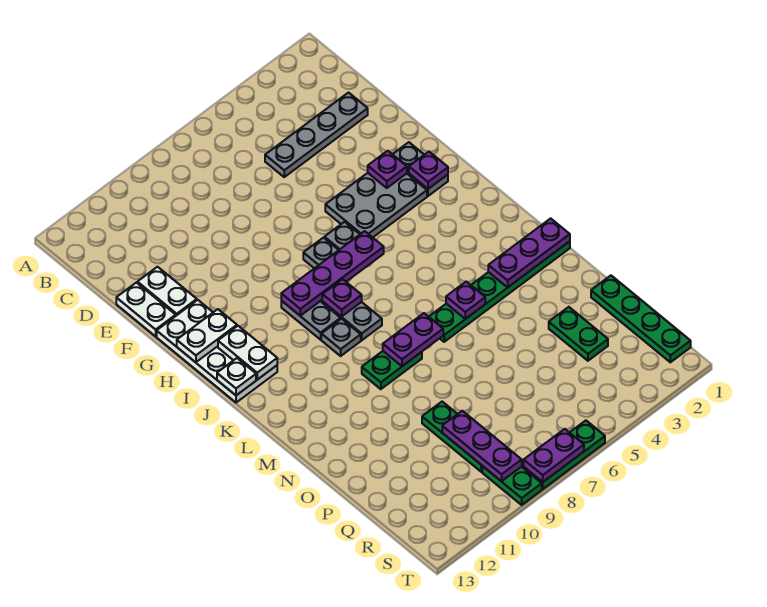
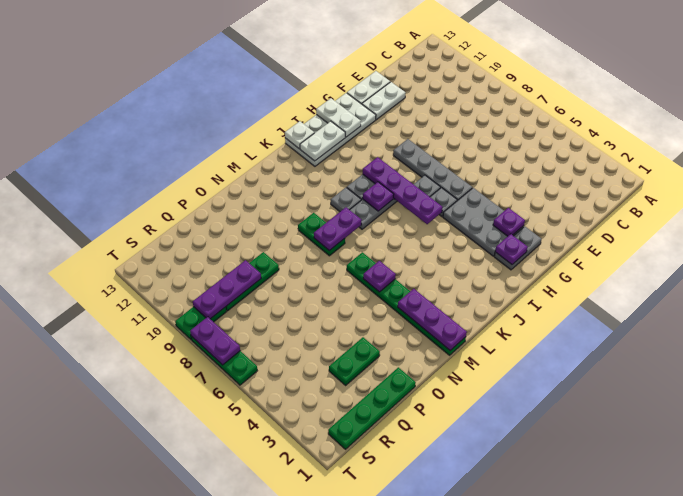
grey plate D2:D5 level 1 -> grey plate G6:G9 level 1
purple plate M7:M8 level 2 -> purple plate L8:M8 level 2

